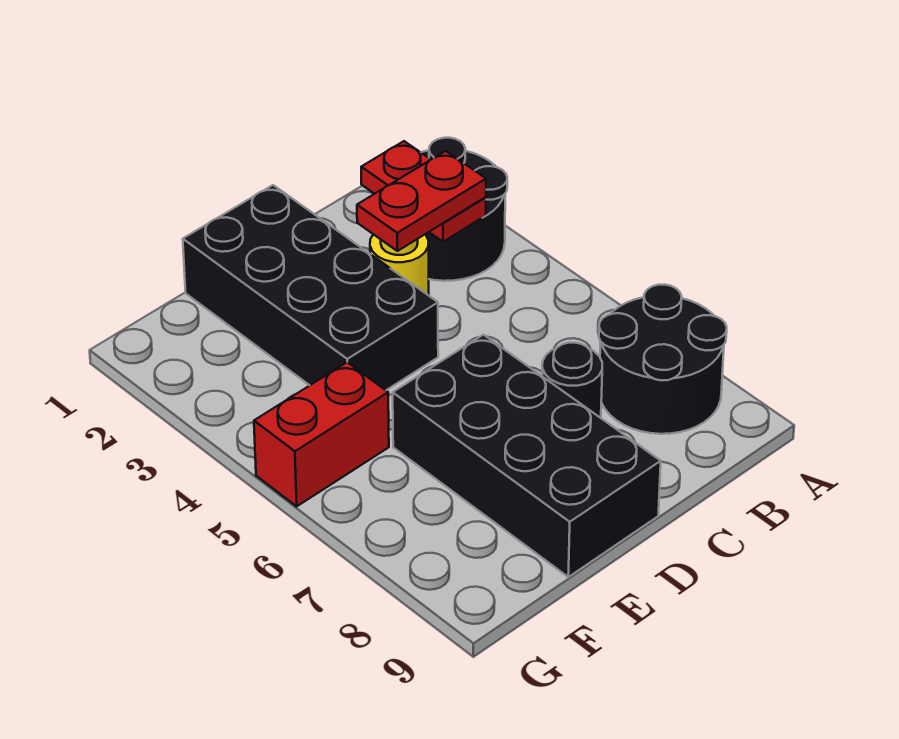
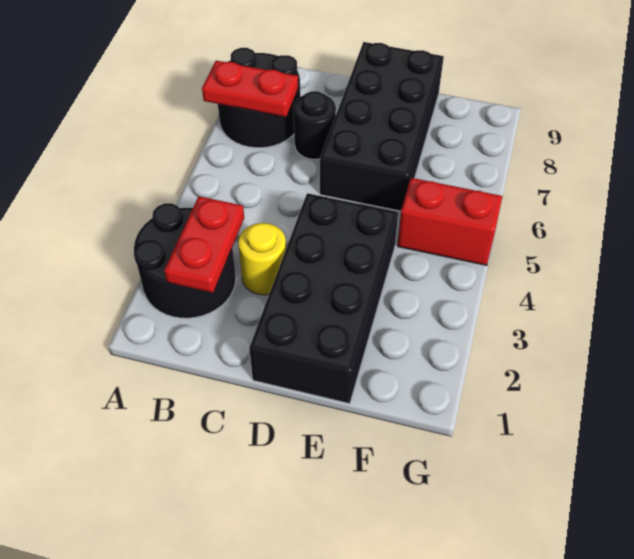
red plate B3:C3 level 3 -> red plate A7:B7 level 2

